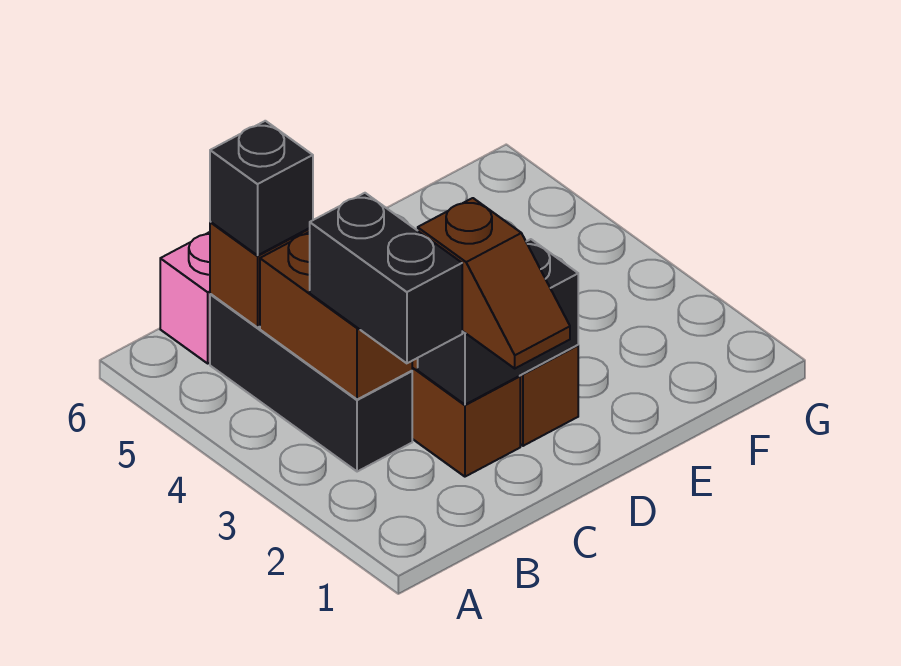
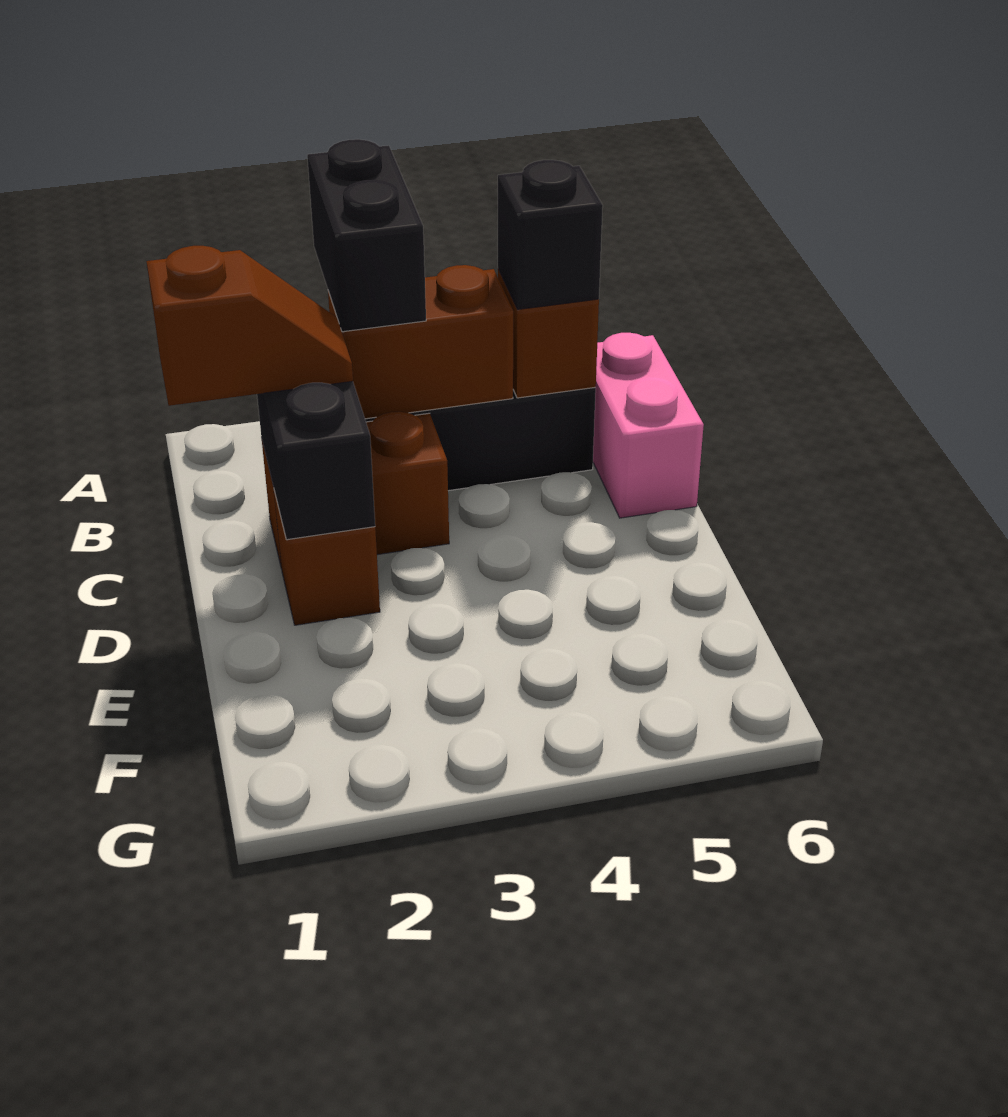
black brick B2:B3 level 3 -> black brick A3:B3 level 3
brown slope C1:C2 level 3 top 2 -> brown slope C1:C2 level 3 top 1

